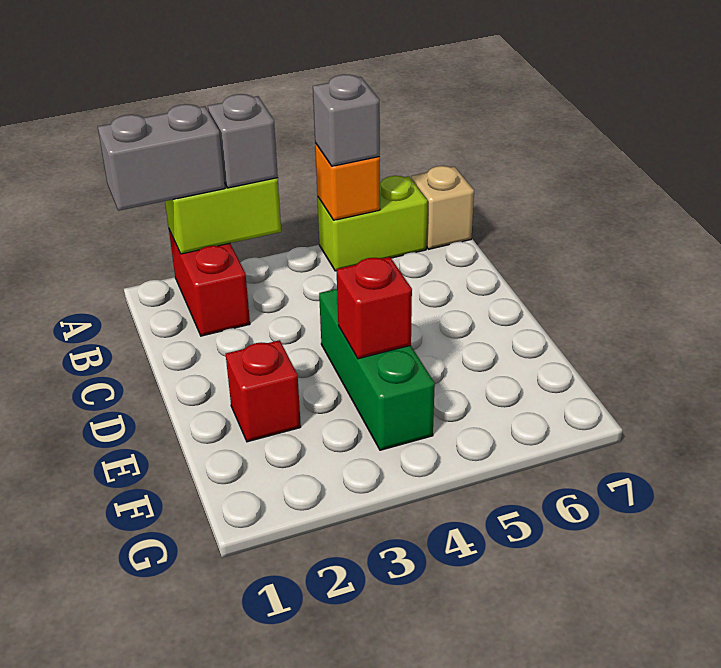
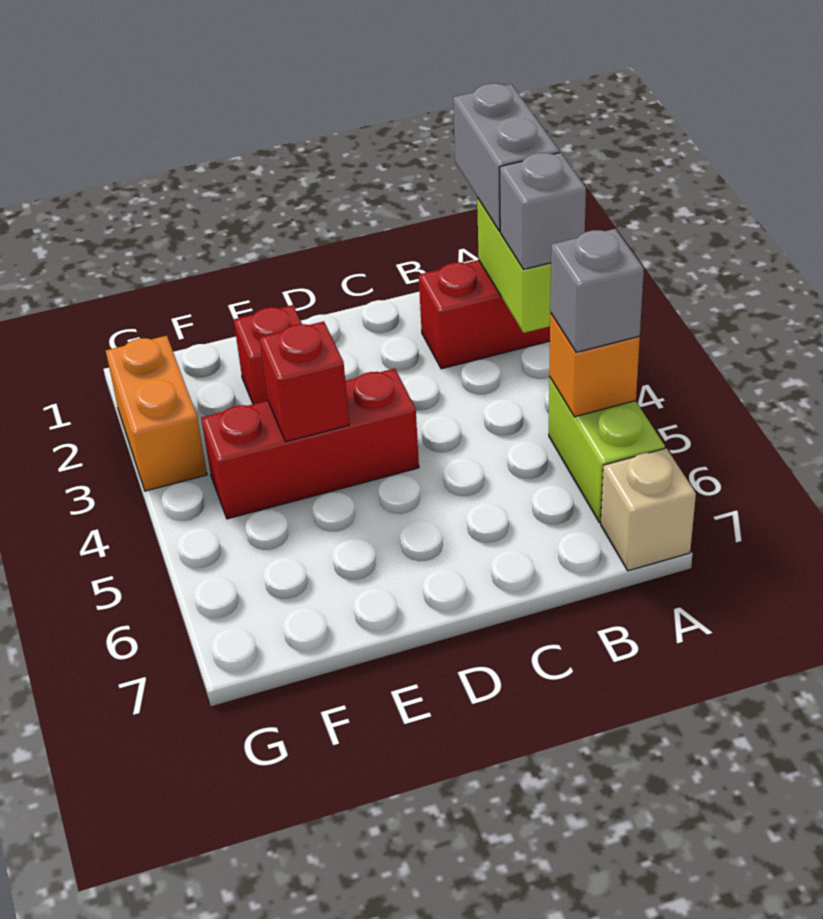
green brick D4:F4 level 1 -> red brick D4:F4 level 1
none -> orange brick G2:G3 level 1

